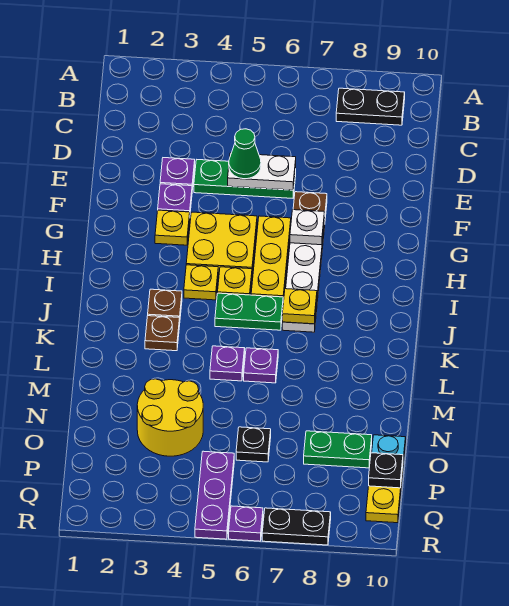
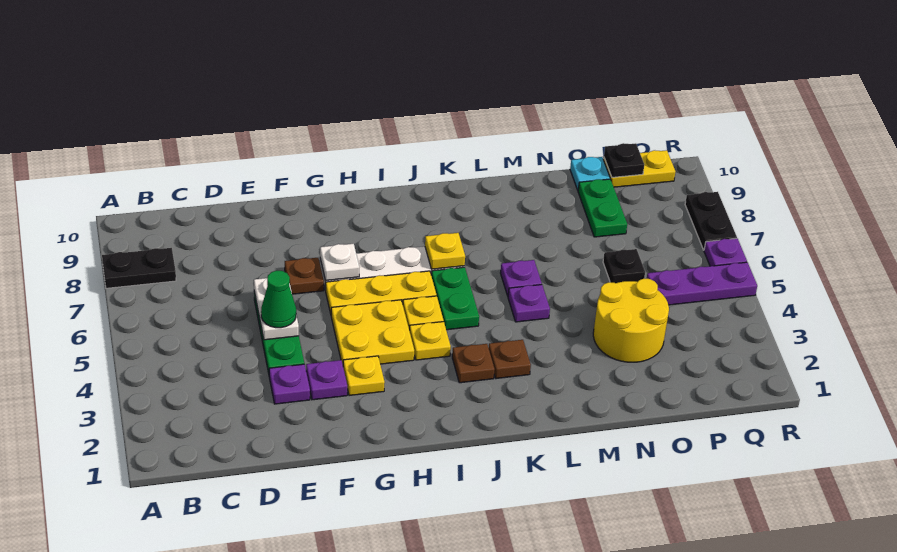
black plate B8:B9 level 1 -> black plate A8:B8 level 1

